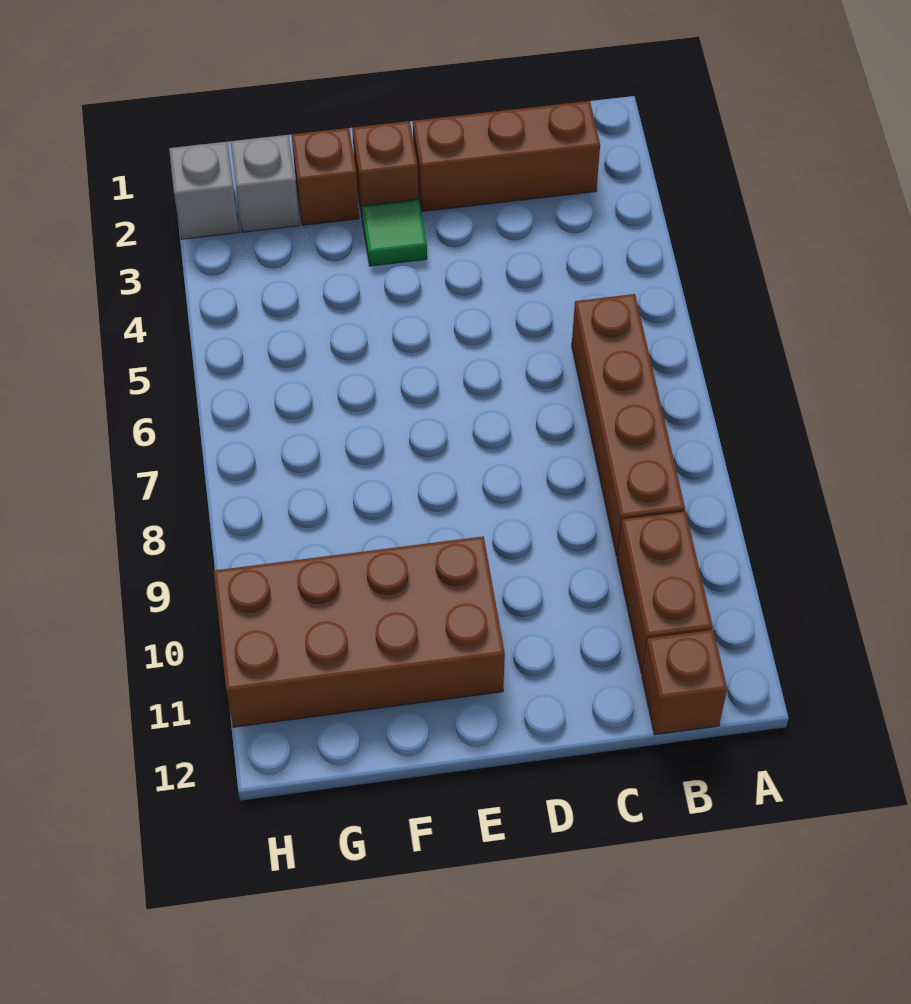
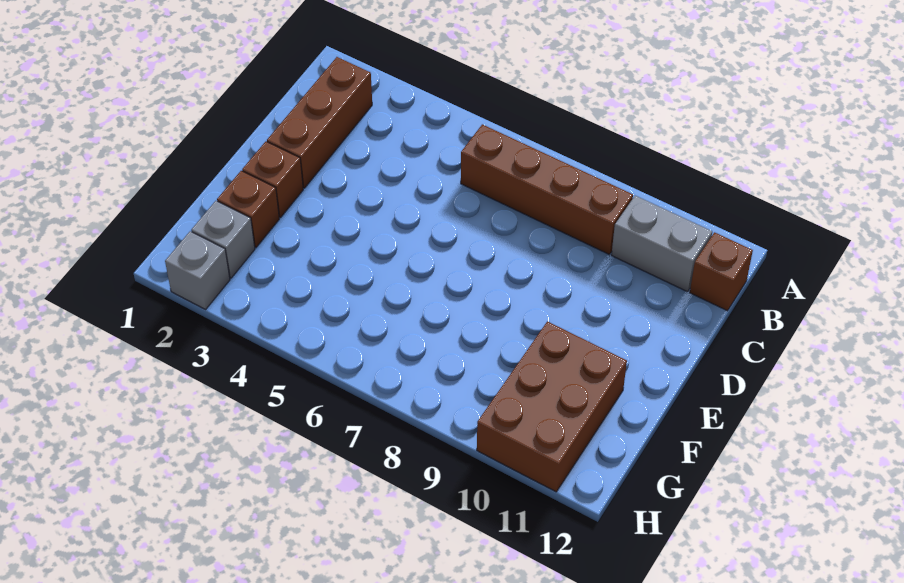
brown brick B10:B11 level 1 -> grey brick B10:B11 level 1
green tile E3 level 1 -> none
brown brick E10:H11 level 1 -> brown brick F10:H11 level 1

